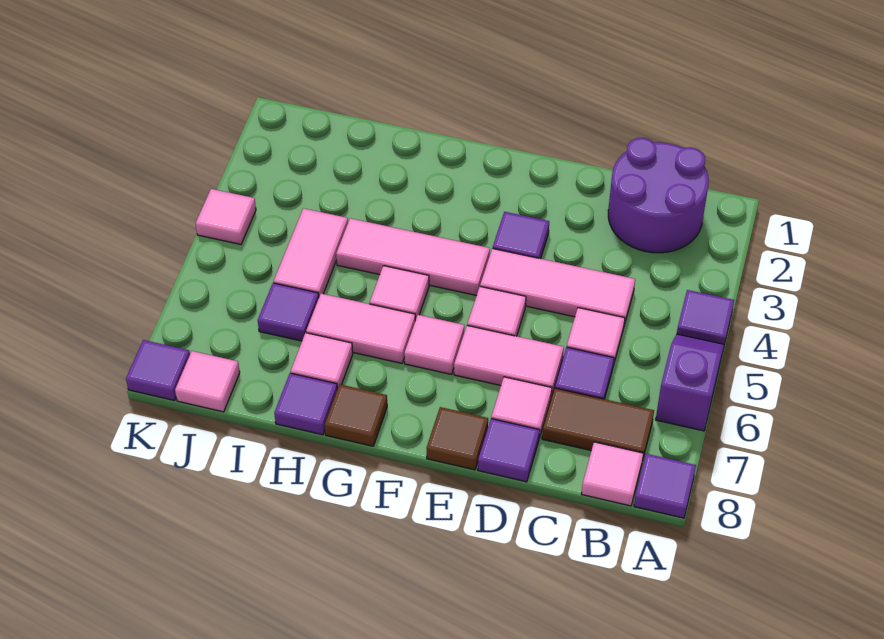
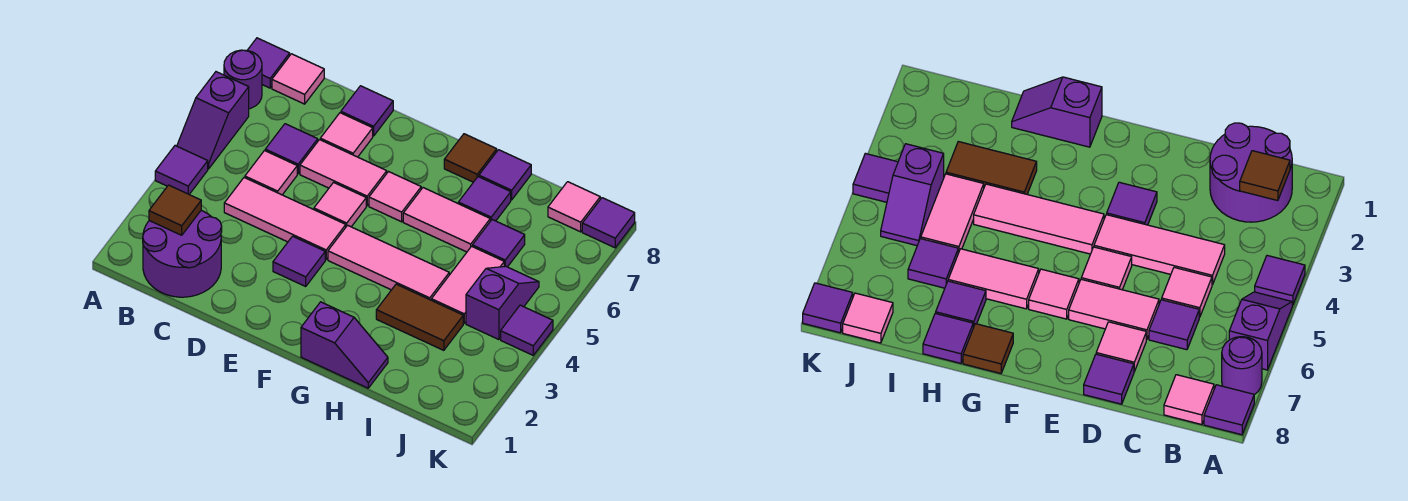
none -> purple round brick A7 level 1
brown tile B7:C7 level 1 -> brown tile H3:I3 level 1
brown tile E8 level 1 -> brown tile B2 level 2
none -> purple slope G1:H1 level 1 top G
pink tile G5 level 1 -> none
pink tile H7 level 1 -> purple tile H7 level 1
none -> purple slope J4:J5 level 1 top 4
pink tile K4 level 1 -> purple tile K4 level 1

